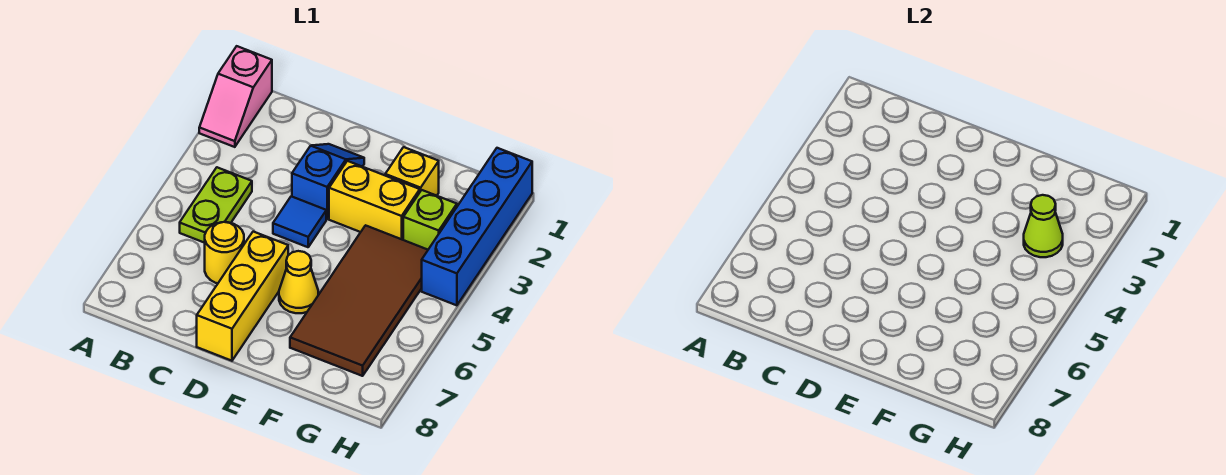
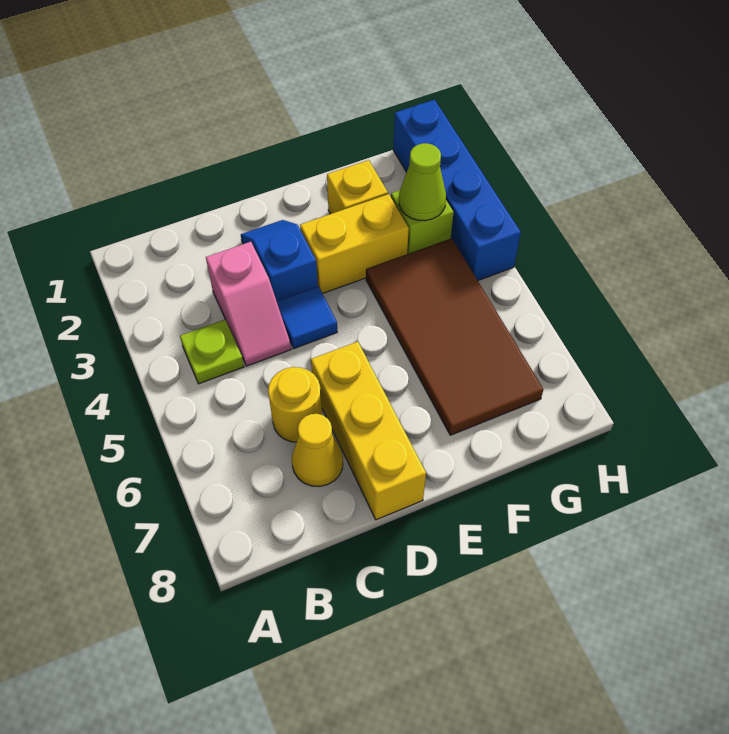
pink slope A1:A2 level 1 top 1 -> pink slope C3:C4 level 1 top 3
lime plate B4:B5 level 1 -> lime plate B4 level 1
yellow cone E6 level 1 -> yellow cone C7 level 1

